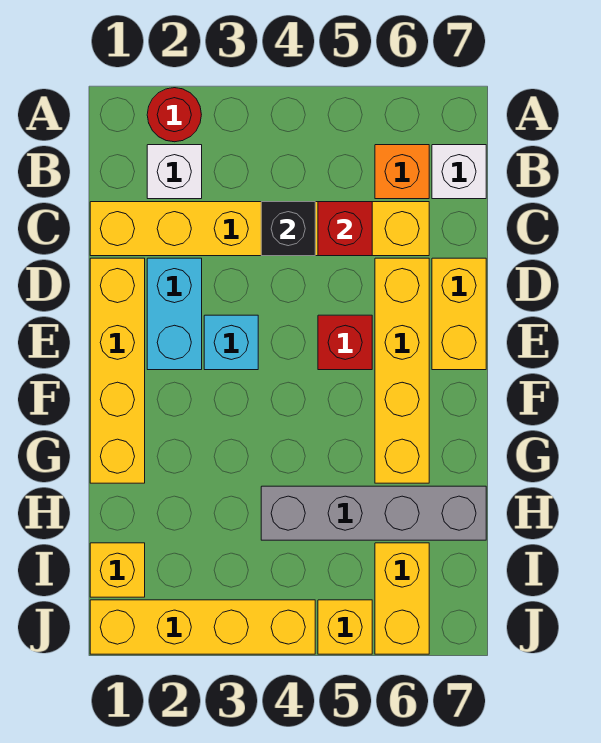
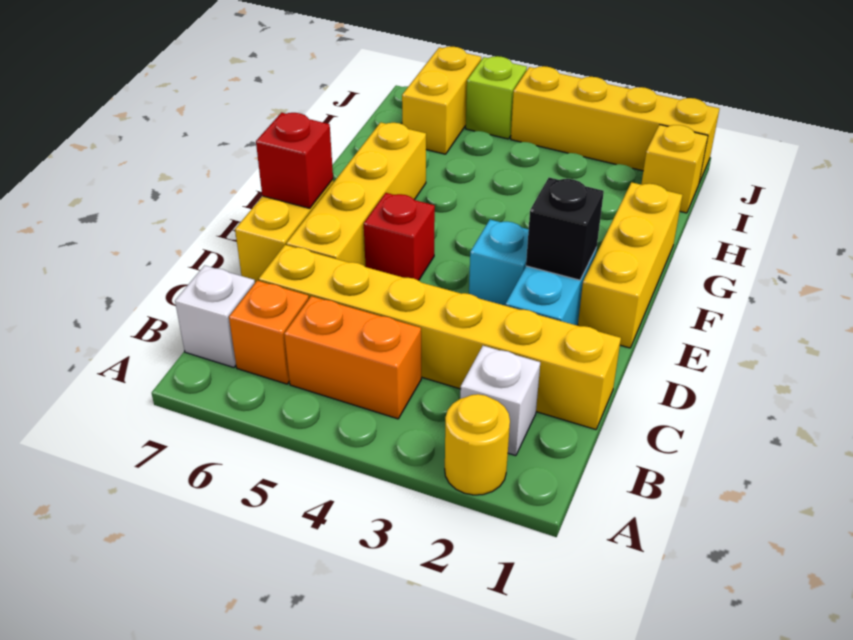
red round brick A2 level 1 -> yellow round brick A2 level 1
none -> orange brick B4:B5 level 1
black brick C4 level 2 -> black brick E2 level 2
red brick C5 level 2 -> red brick E7 level 2
yellow brick D1:G1 level 1 -> yellow brick E1:G1 level 1
grey brick H4:H7 level 1 -> none
yellow brick J5 level 1 -> lime brick J5 level 1

